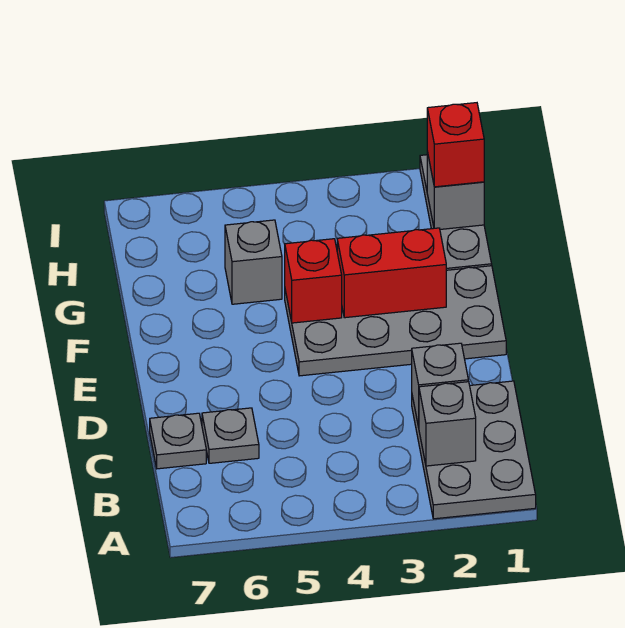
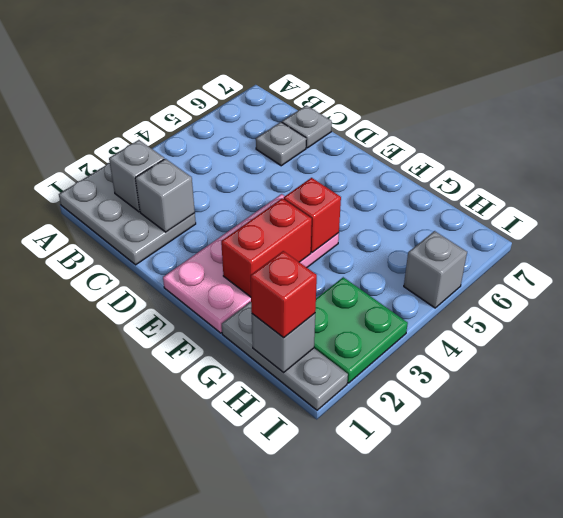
grey plate E1:F4 level 1 -> pink plate E1:F4 level 1
grey brick G5 level 1 -> grey brick I5 level 1
none -> green plate H2:I3 level 1

